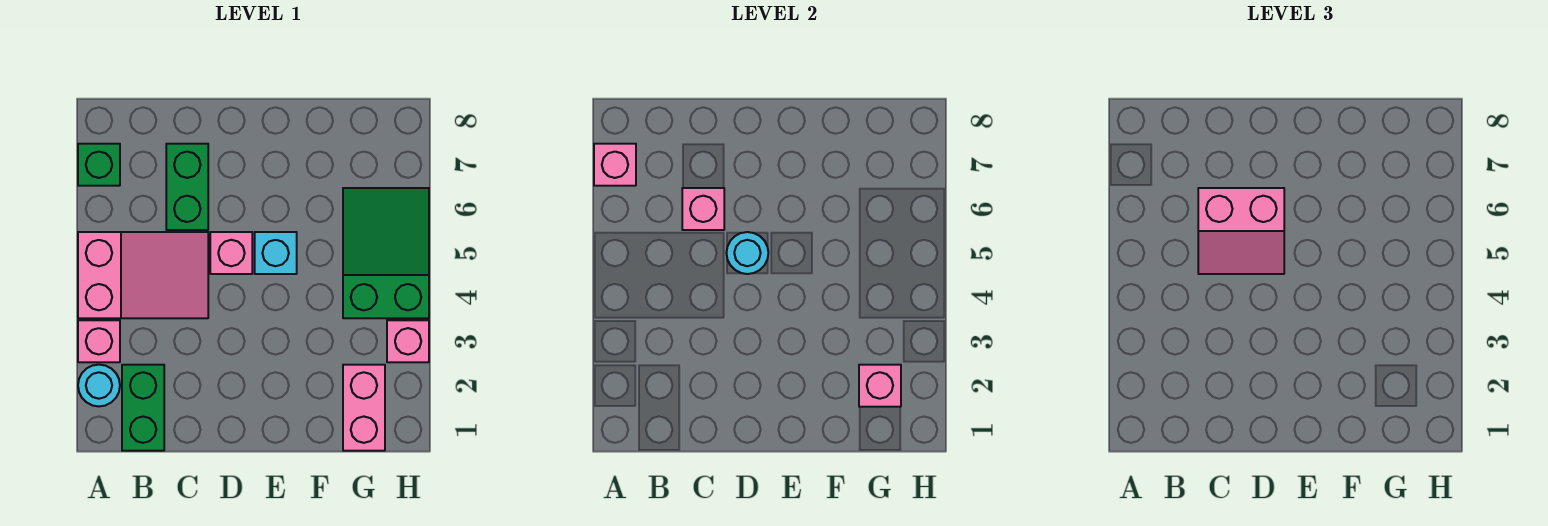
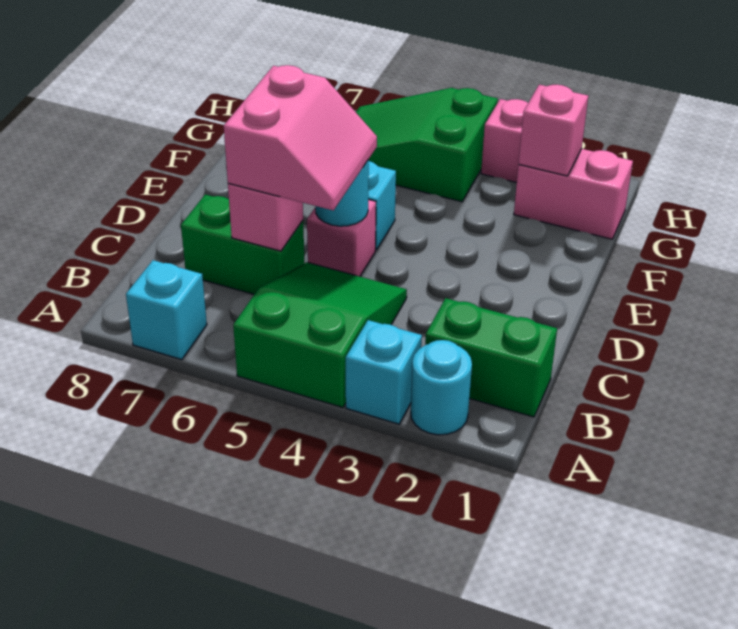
pink brick A3 level 1 -> cyan brick A3 level 1
pink slope A4:C5 level 1 top A -> green slope A4:C5 level 1 top A
green brick A7 level 1 -> cyan brick A7 level 1
pink brick A7 level 2 -> none

